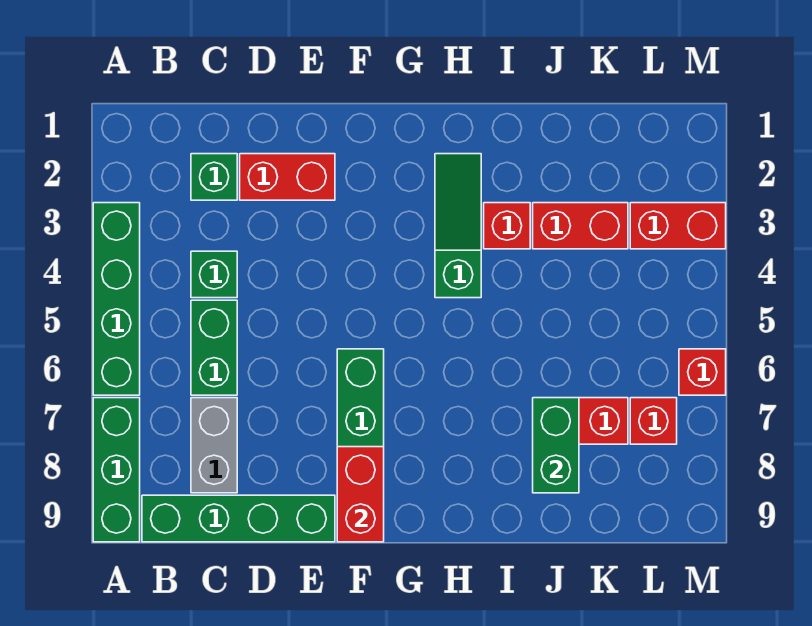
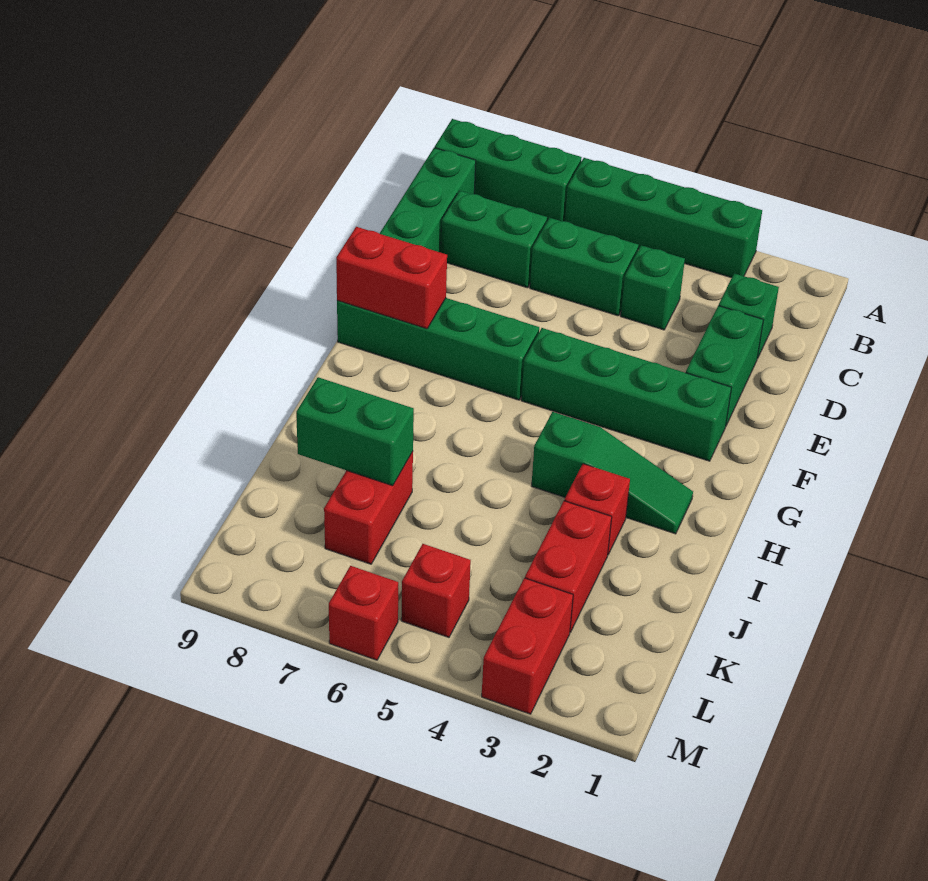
grey brick C7:C8 level 1 -> green brick C7:C8 level 1
red brick D2:E2 level 1 -> green brick D2:E2 level 1
none -> green brick F2:F5 level 1
red brick L7 level 1 -> red brick L5 level 1

